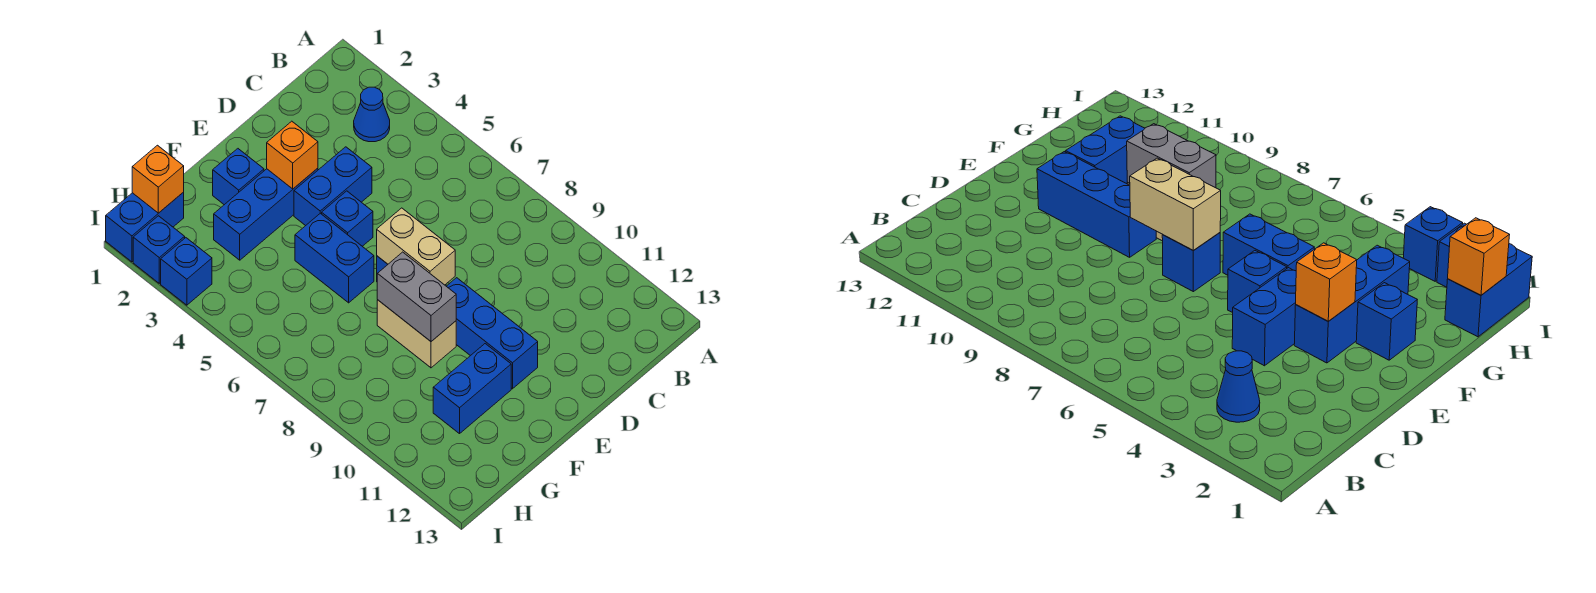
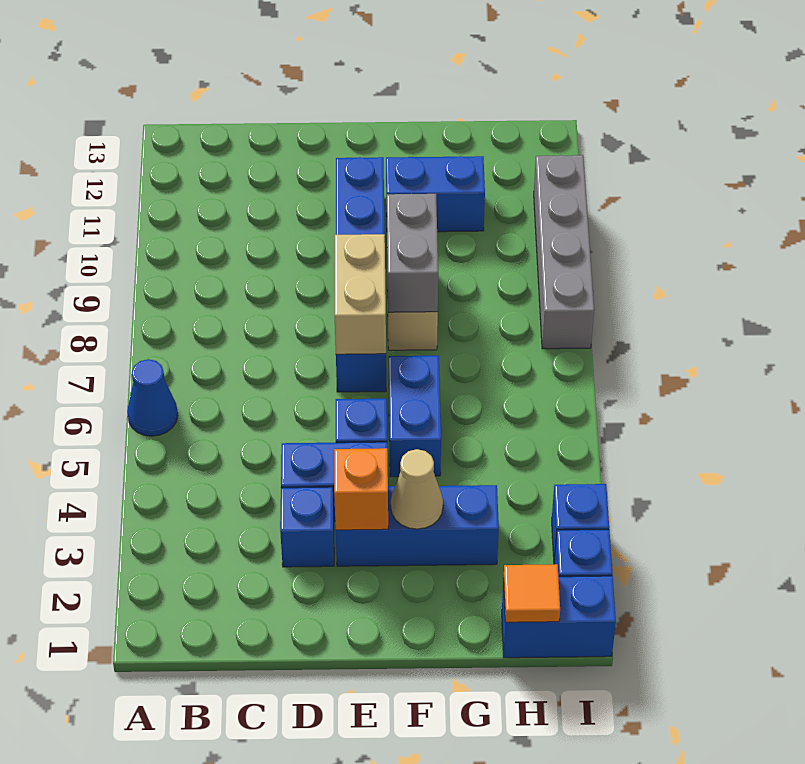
blue cone B3 level 1 -> blue cone A6 level 1
blue brick F2 level 1 -> blue brick D3 level 1
none -> tan cone F3 level 2
orange brick H1 level 2 -> orange tile H1 level 2
none -> grey brick I8:I11 level 1

